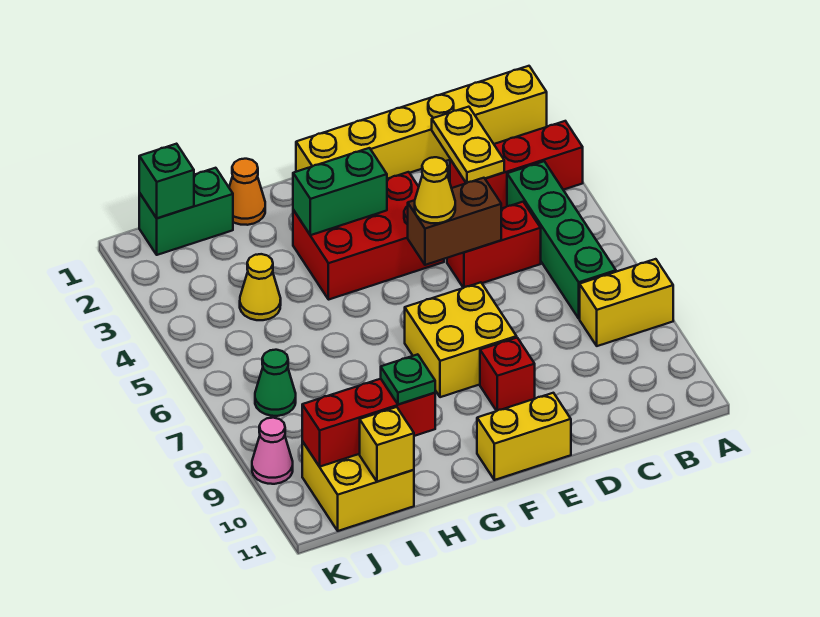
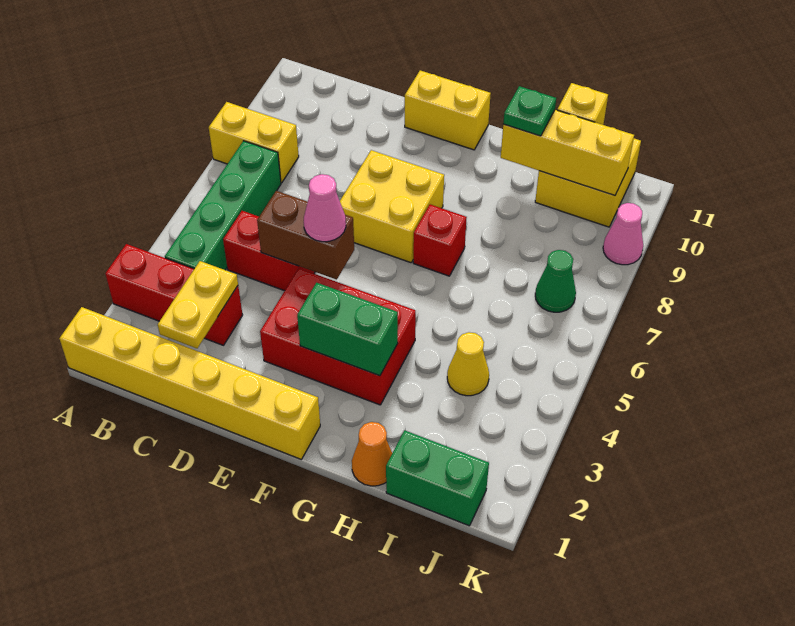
yellow cone E5 level 3 -> pink cone E5 level 3
red brick E9 level 1 -> red brick G7 level 1
red brick H10:J10 level 2 -> yellow brick H10:J10 level 2
green brick J1 level 2 -> none

